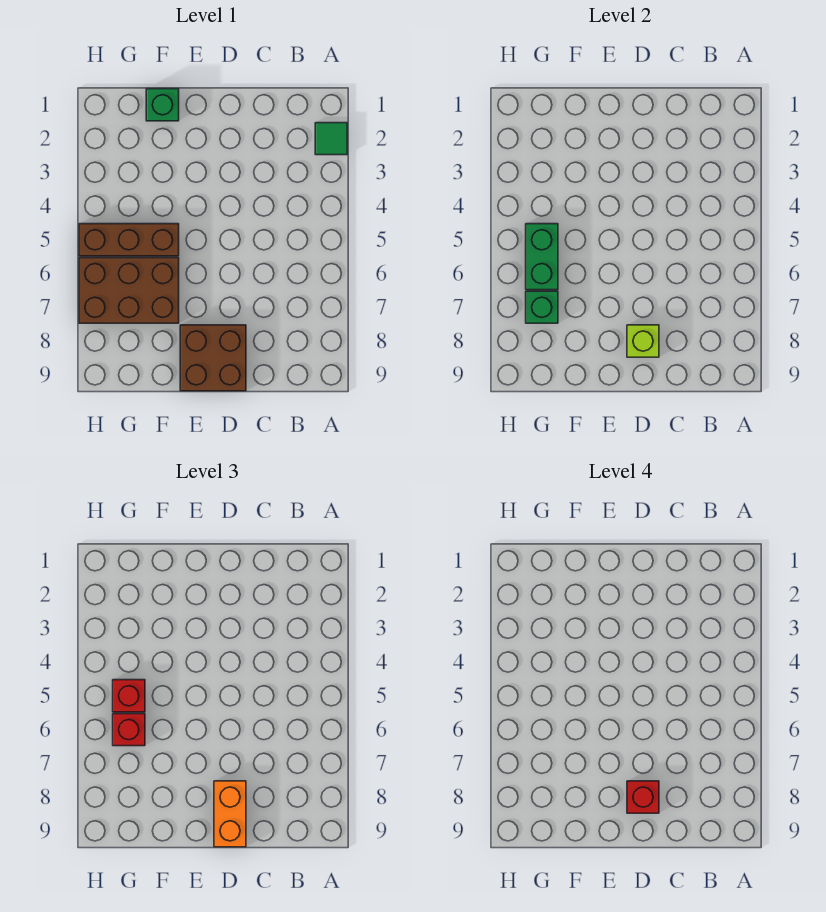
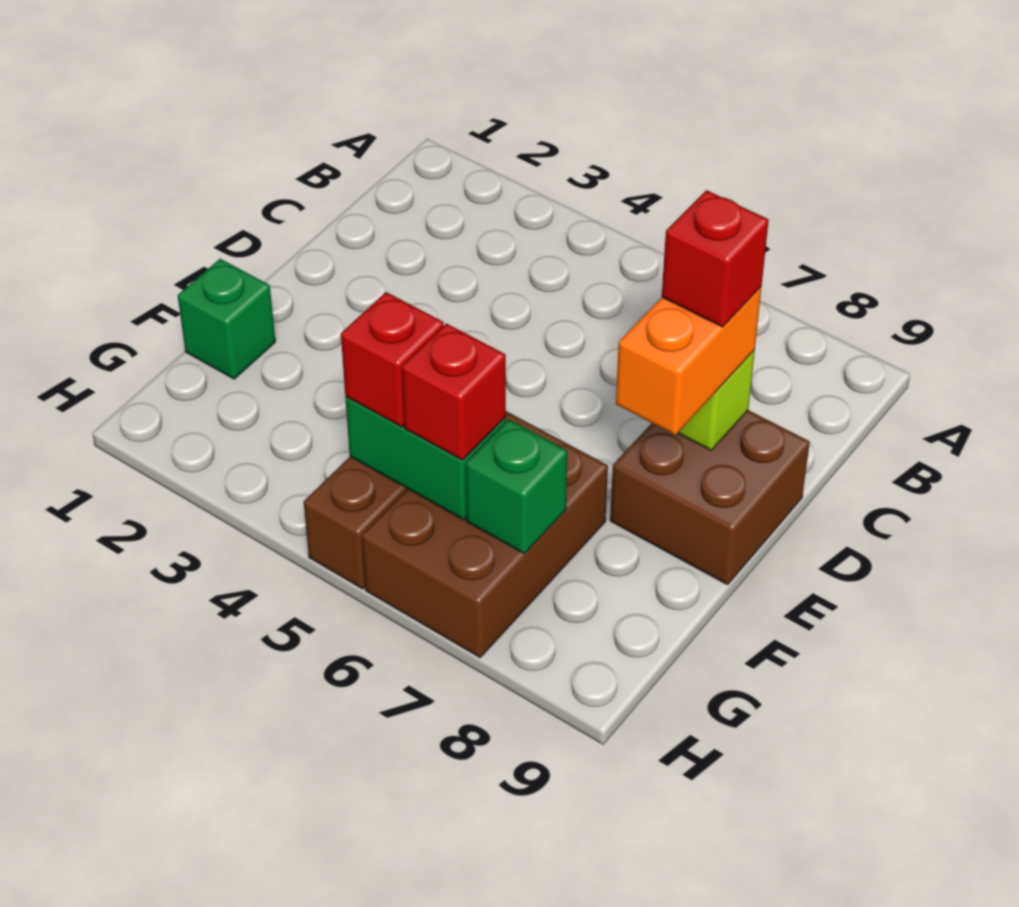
green tile A2 level 1 -> none
orange brick D8:D9 level 3 -> orange brick D8:E8 level 3

